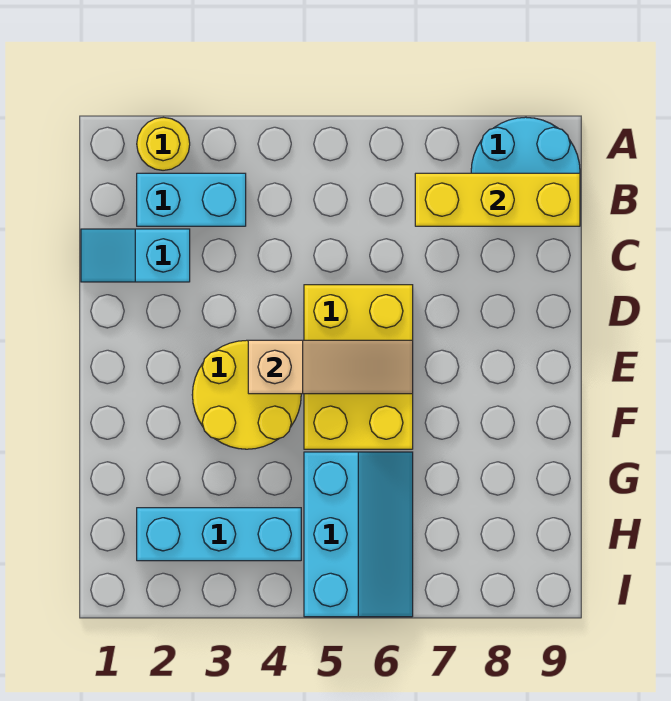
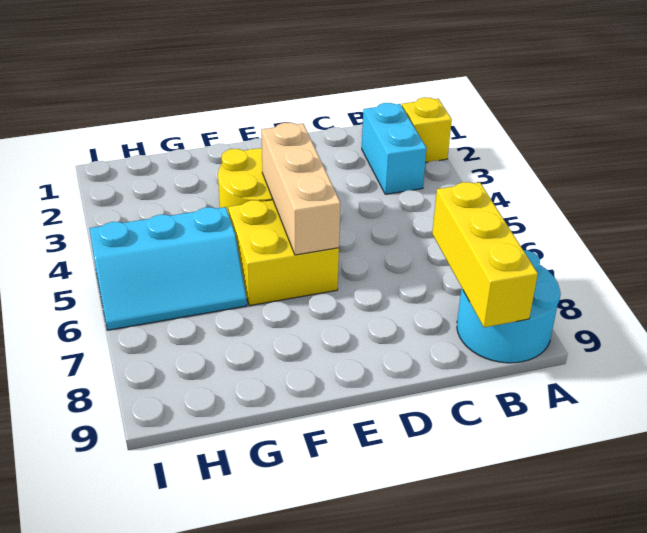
yellow round brick A2 level 1 -> yellow brick A2 level 1
cyan slope C1:C2 level 1 top 2 -> none
yellow brick D5:F6 level 1 -> yellow brick E5:F6 level 1
tan slope E4:E6 level 2 top 4 -> tan brick E4:E6 level 2
cyan brick H2:H4 level 1 -> none

